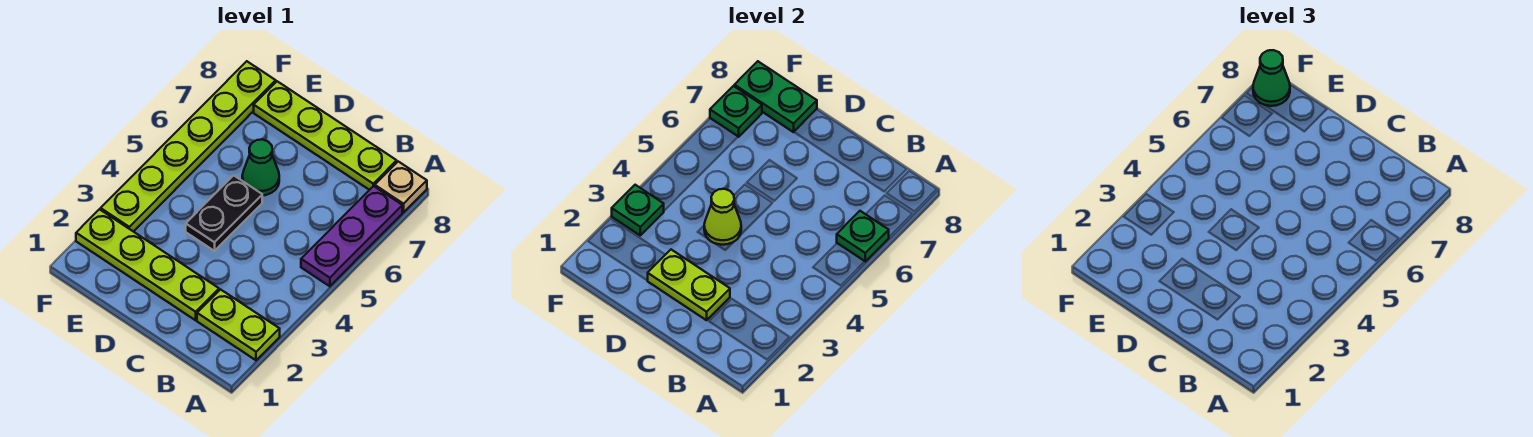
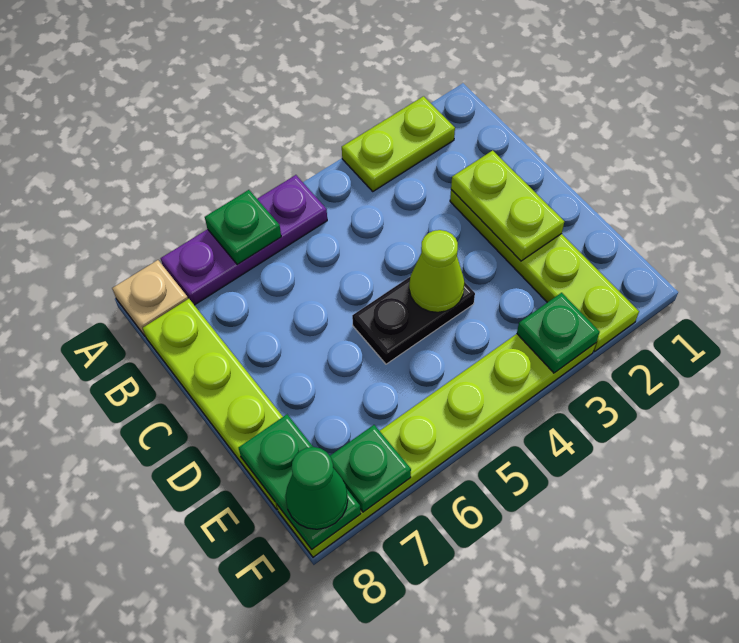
lime plate A2:B2 level 1 -> lime plate A2:A3 level 1
green cone D6 level 1 -> none

